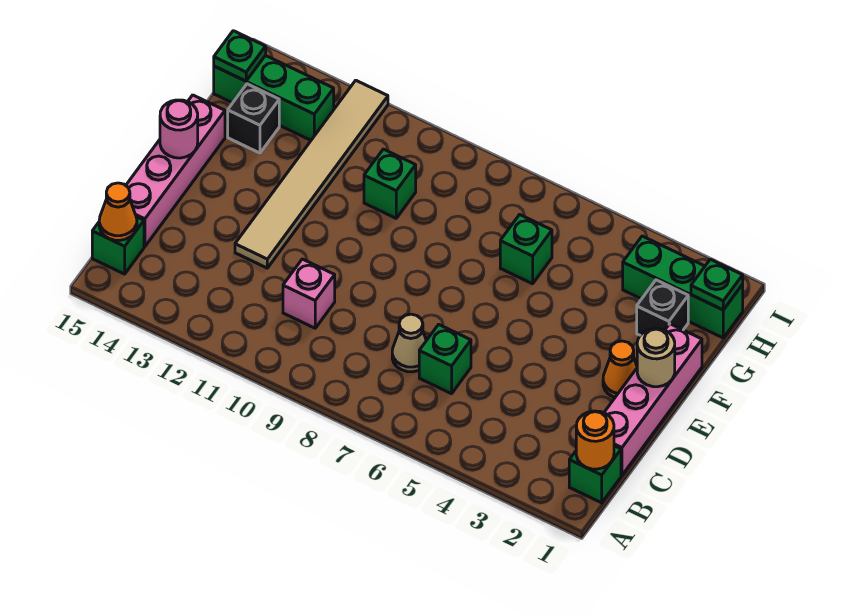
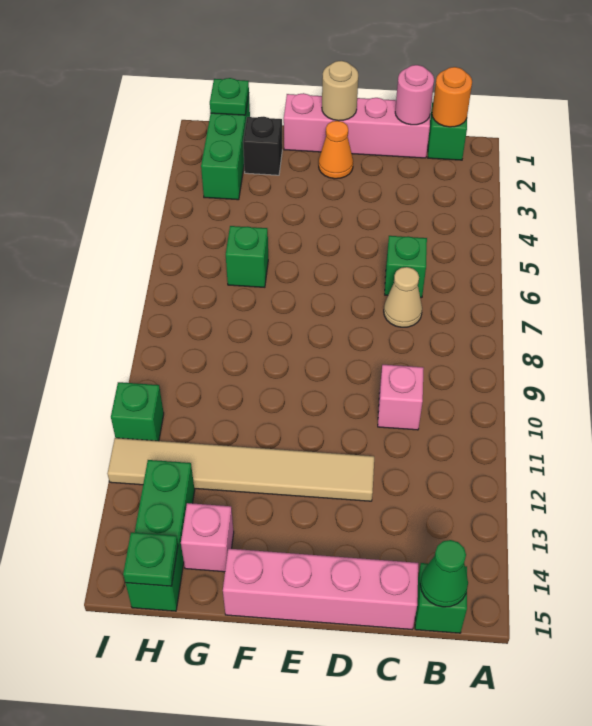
orange cone B15 level 2 -> green cone B15 level 2
pink round brick E15 level 2 -> pink round brick C1 level 2
green brick G10 level 1 -> green brick I11 level 1
black brick G14 level 1 -> pink brick G14 level 1

